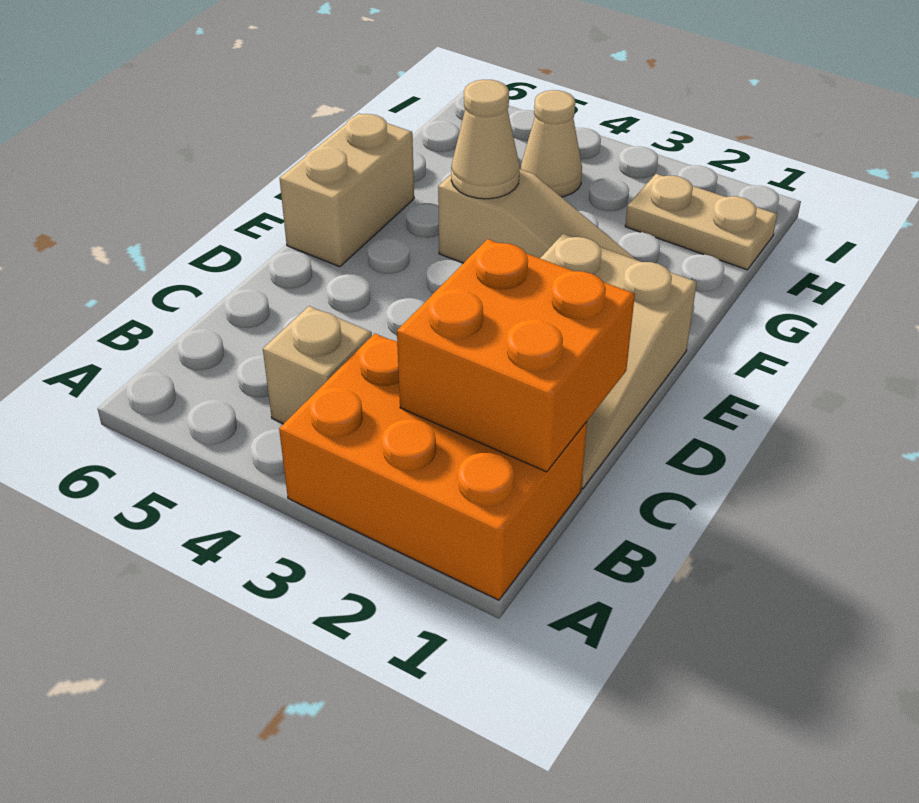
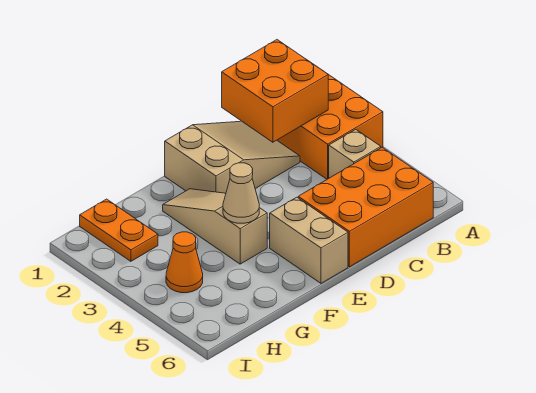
none -> orange brick B5:D6 level 1
tan brick E6:F6 level 1 -> tan brick E5:E6 level 1
tan plate H1:H2 level 1 -> orange plate H1:H2 level 1
tan cone H4 level 1 -> orange cone H4 level 1

